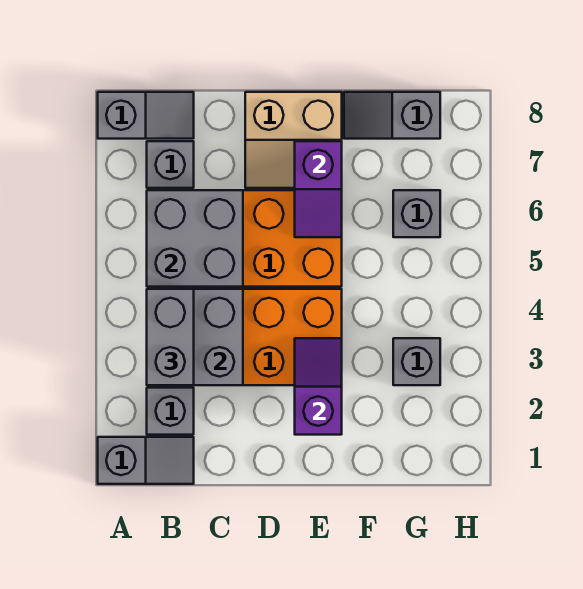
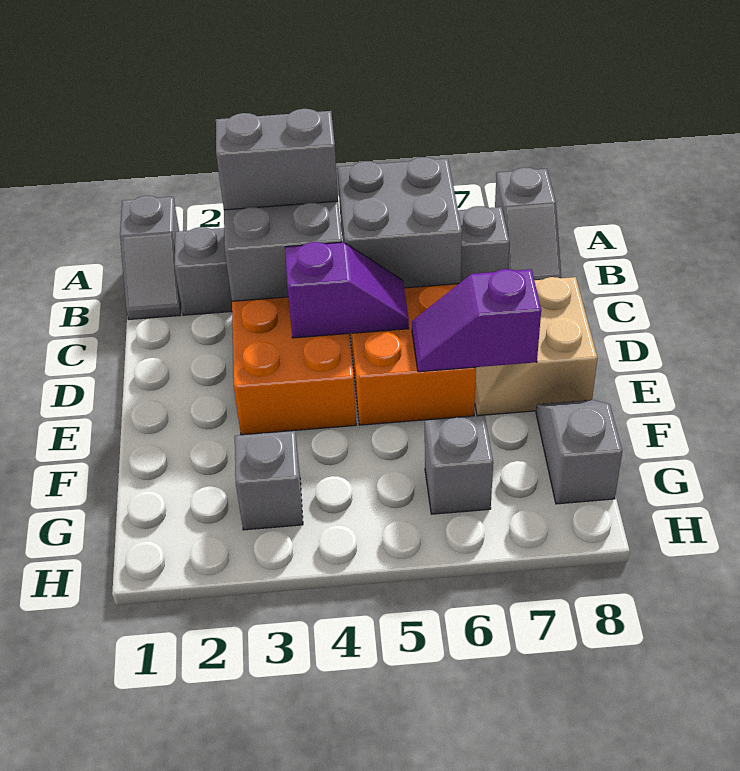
purple slope E2:E3 level 2 top 2 -> purple slope D4:D5 level 2 top 4

